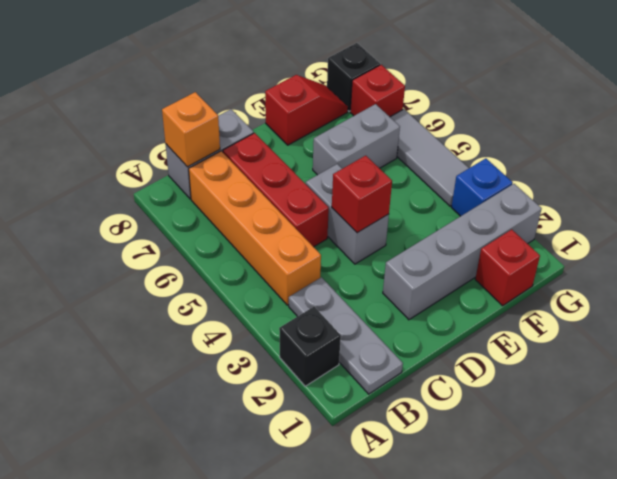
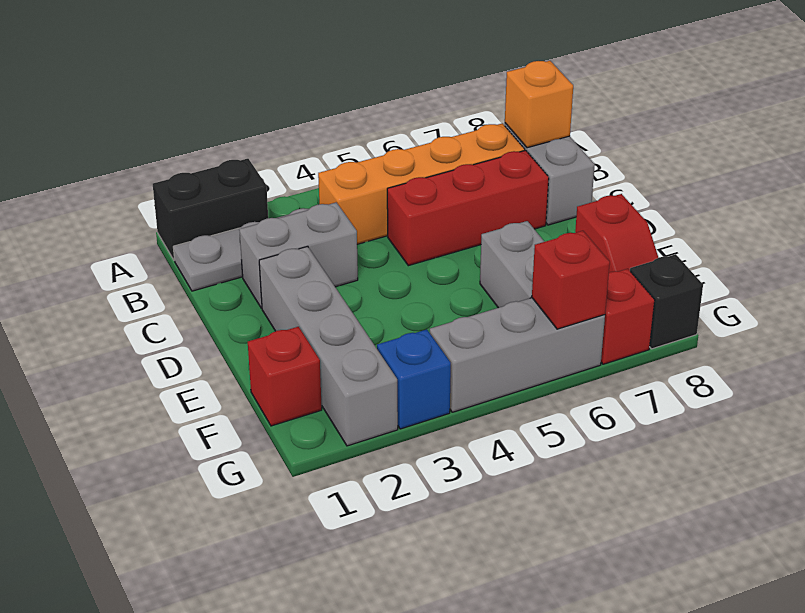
black brick A2 level 1 -> black brick A1:A2 level 1
grey brick D4:D5 level 1 -> grey brick C2:C3 level 1
red brick D4 level 2 -> red brick G6 level 2
grey tile G4:G6 level 1 -> grey brick G4:G6 level 1

